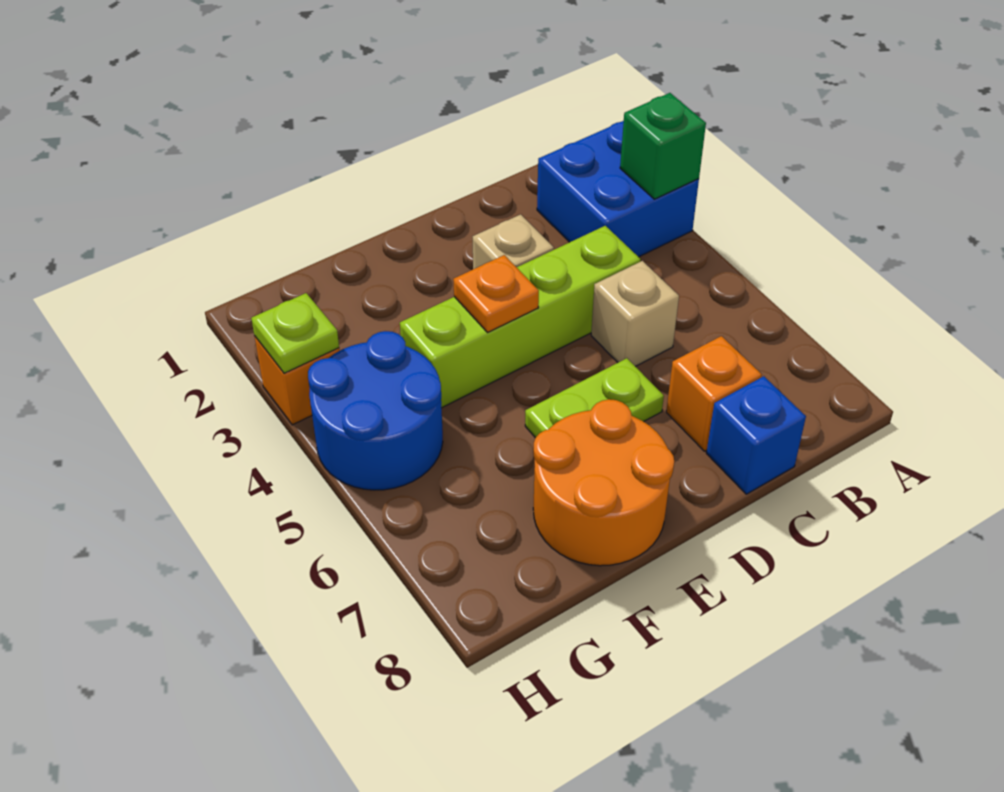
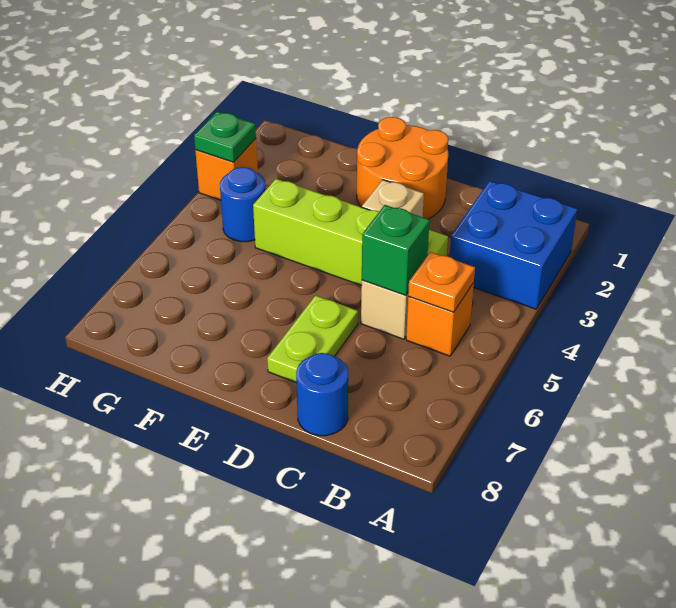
green brick A3 level 2 -> green brick C5 level 2
orange brick C7 level 1 -> orange brick B5 level 1
blue brick C8 level 1 -> blue round brick C8 level 1
lime plate D6:E6 level 1 -> lime plate D6:D7 level 1
orange plate E4 level 2 -> orange plate B5 level 2
orange round brick E7:F8 level 1 -> orange round brick D1:E2 level 1
blue round brick G4:H5 level 1 -> blue round brick G4 level 1
lime plate H3 level 2 -> green plate H3 level 2

